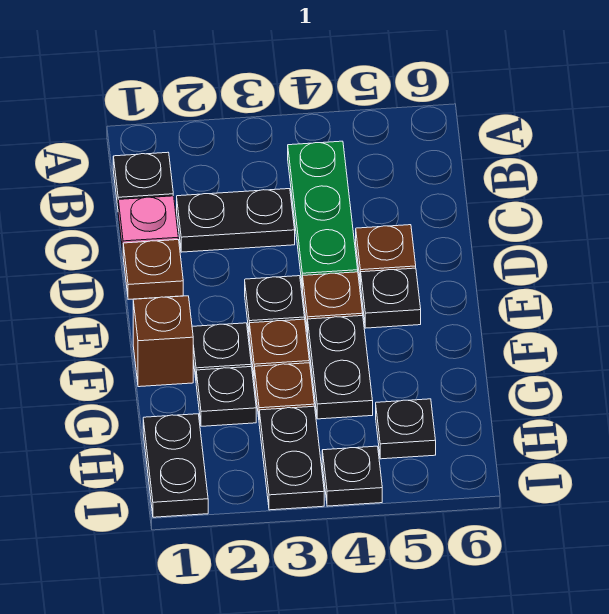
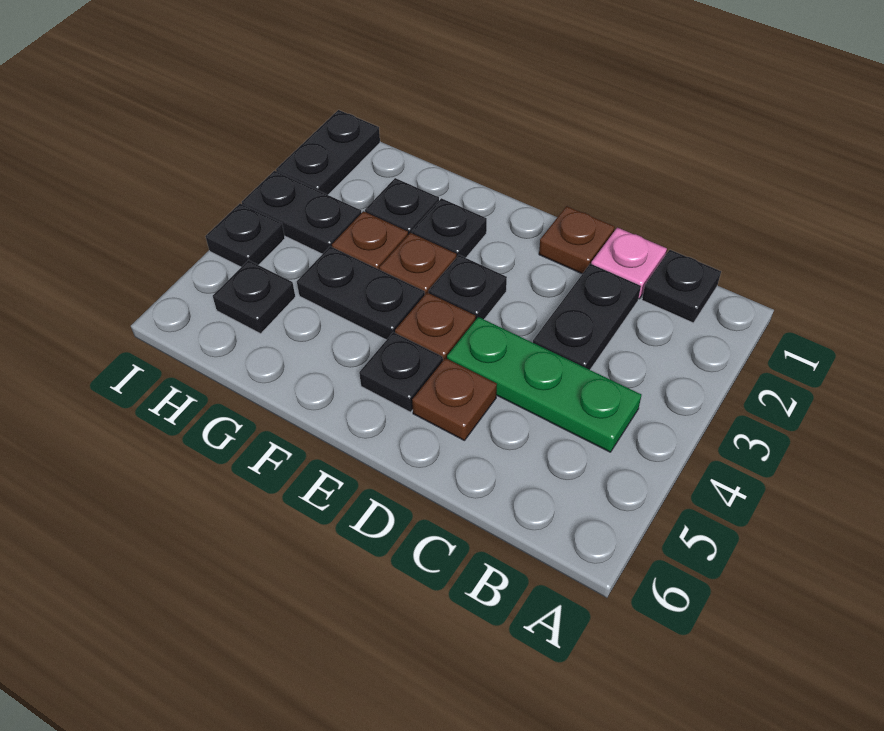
brown brick F1 level 1 -> none
black plate H1:I1 level 1 -> black plate I1:I2 level 1

